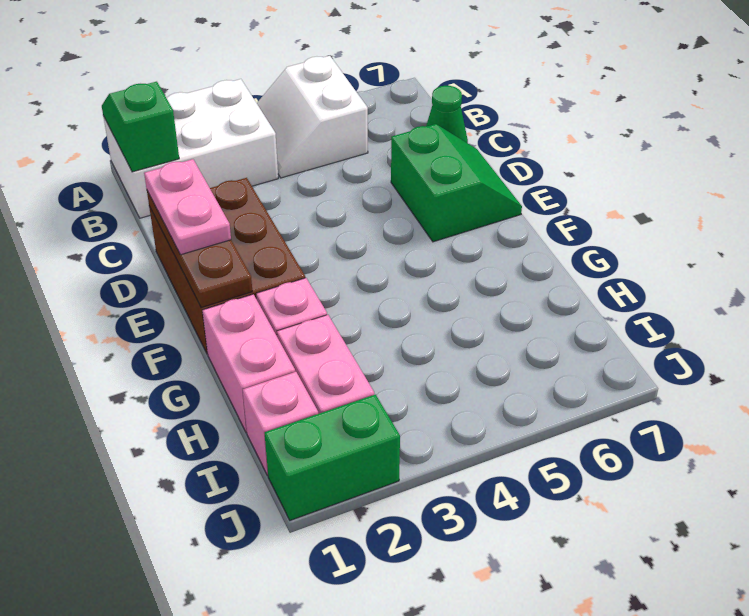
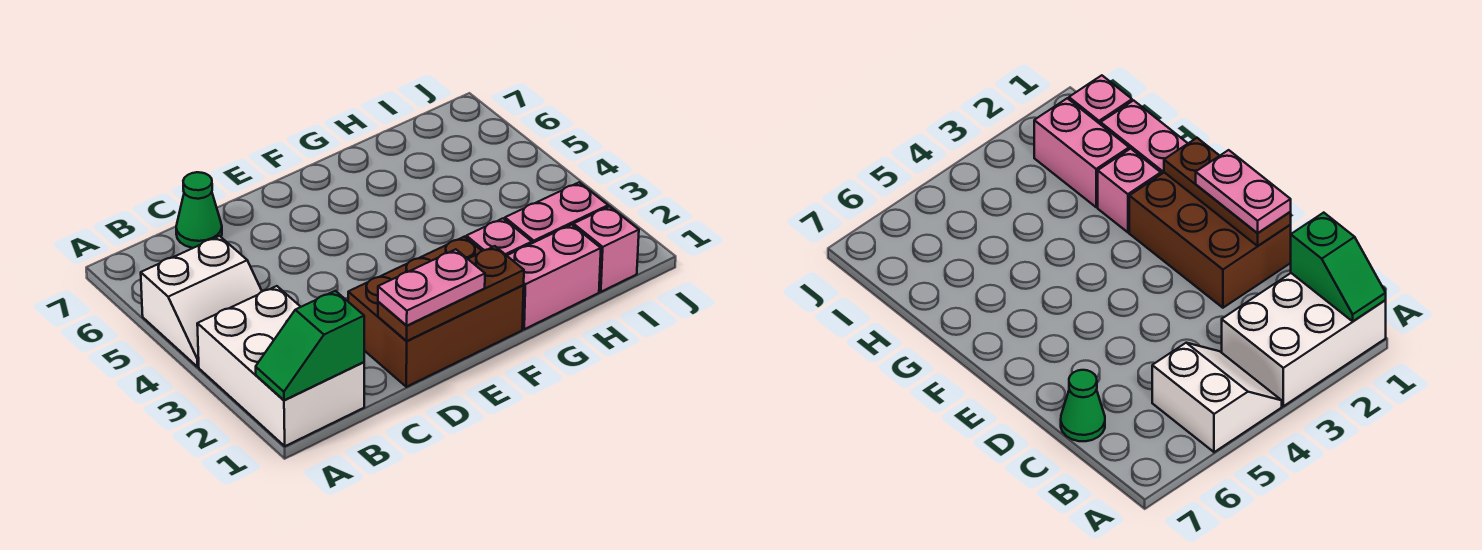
green slope D6:E7 level 1 top 6 -> none
green brick J1:J2 level 1 -> none

